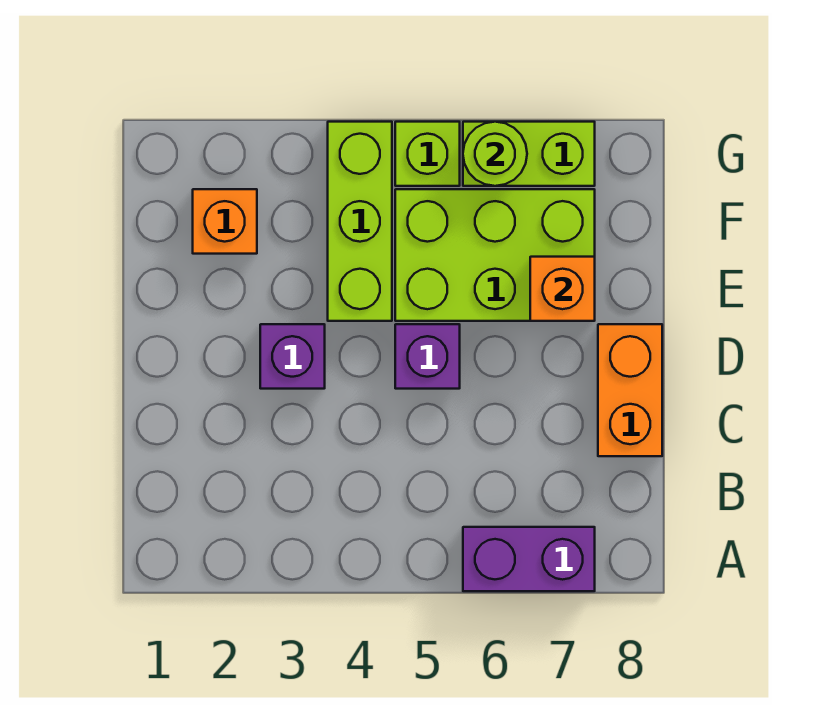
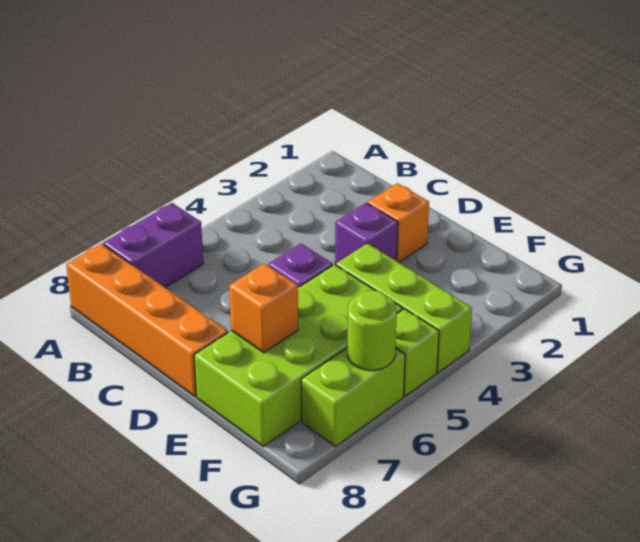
orange brick C8:D8 level 1 -> orange brick A8:D8 level 1
lime brick E5:F7 level 1 -> lime brick E5:F8 level 1
orange brick F2 level 1 -> orange brick D2 level 1

